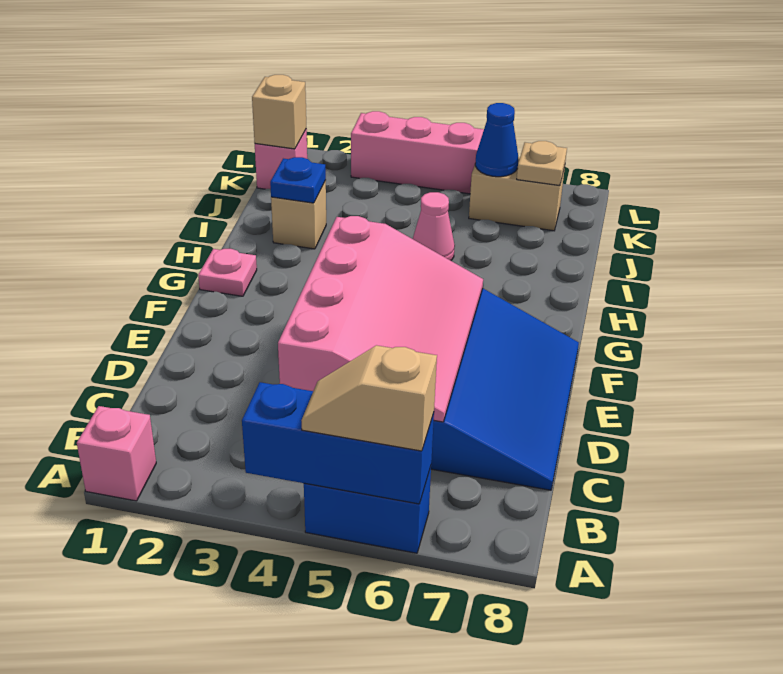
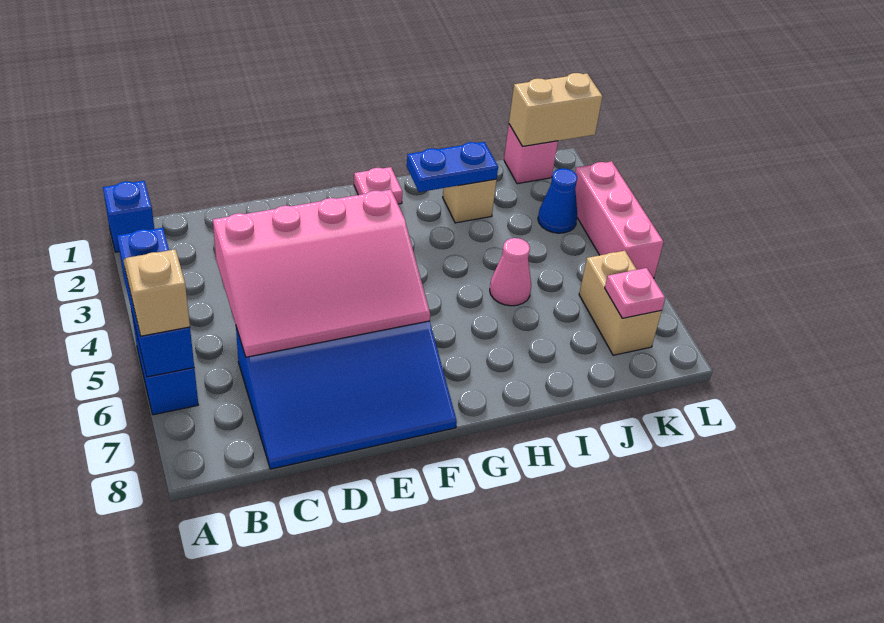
pink brick A1 level 1 -> blue brick A1 level 1
blue plate I2 level 2 -> blue plate H2:I2 level 2
tan brick K1 level 2 -> tan brick K1:L1 level 2
blue cone K6 level 2 -> blue cone K3 level 1
tan plate K7 level 2 -> pink plate K7 level 2

